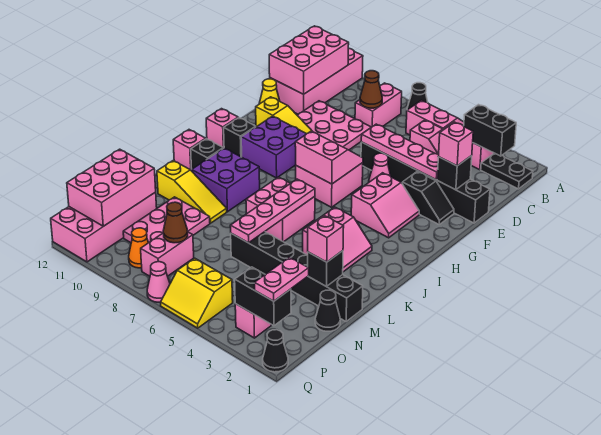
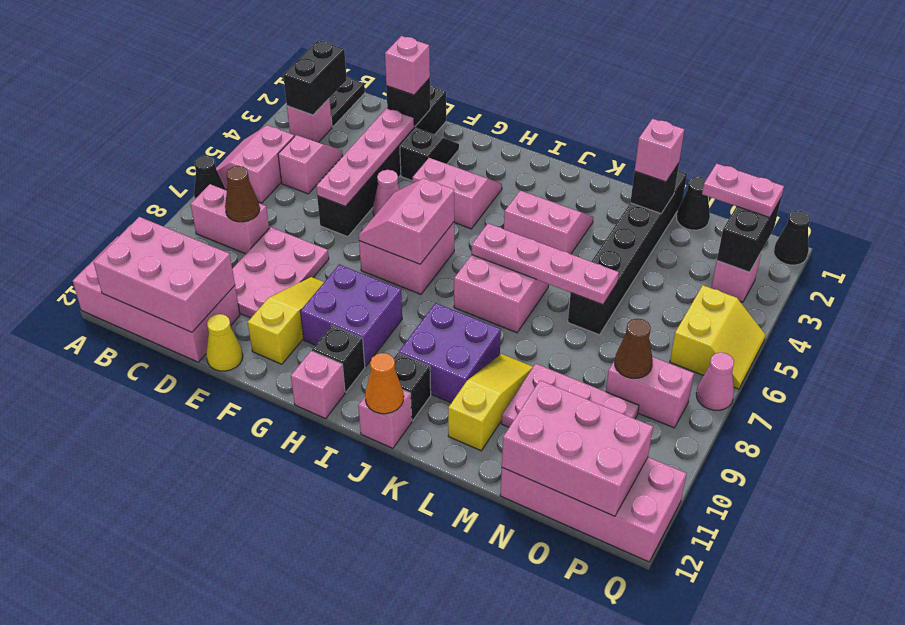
orange cone P9 level 1 -> orange cone J12 level 2

